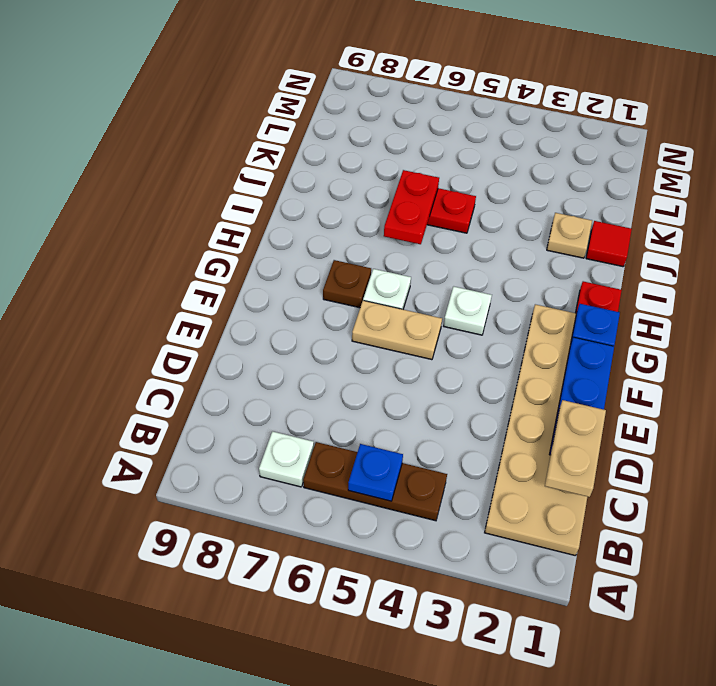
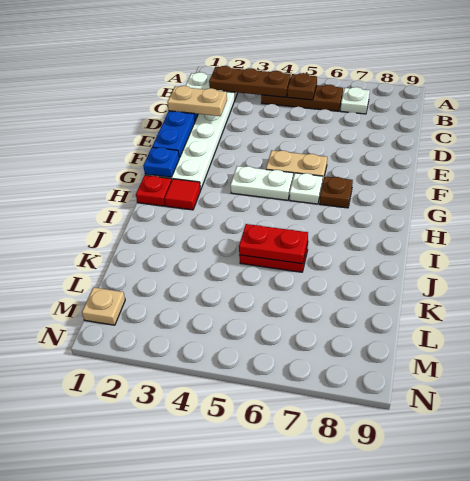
tan plate B1:G2 level 1 -> white plate B1:G2 level 1
none -> brown plate B2:B4 level 2
blue plate B5 level 2 -> brown plate B5 level 2
tan plate C1:D1 level 3 -> tan plate D1:D2 level 3
white plate G4 level 1 -> white plate G4:G5 level 1
red plate I6:J6 level 2 -> red plate J5:J6 level 2
red tile J1 level 1 -> red tile H2 level 1
tan plate J2 level 1 -> tan plate M1 level 1

